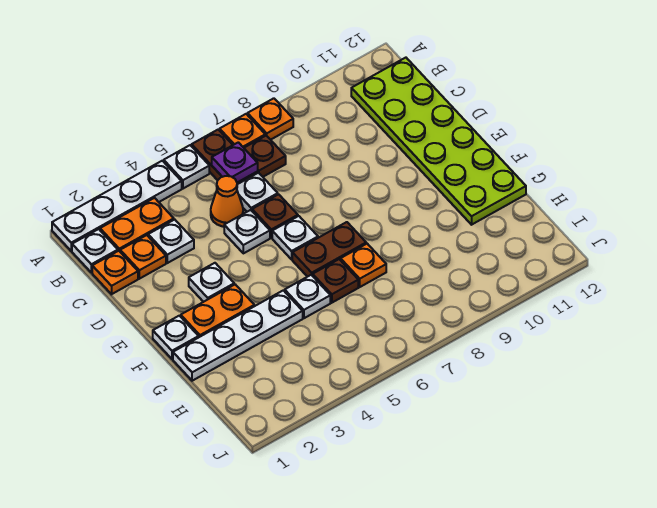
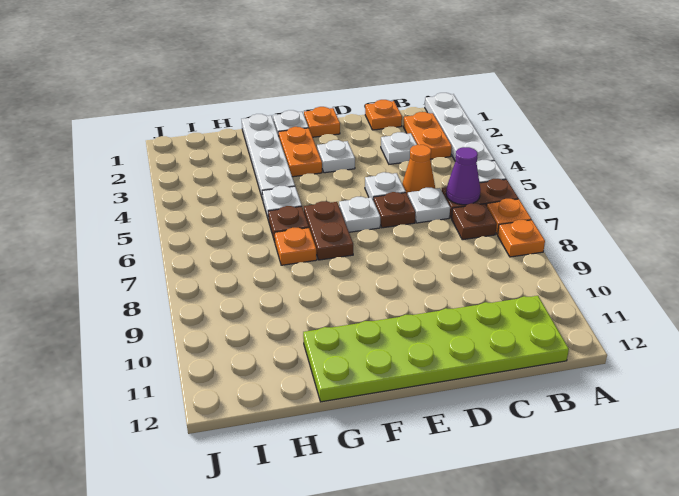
white plate B1 level 1 -> none
purple plate B6 level 2 -> purple cone B6 level 2
orange plate C2 level 1 -> orange plate E1 level 1

